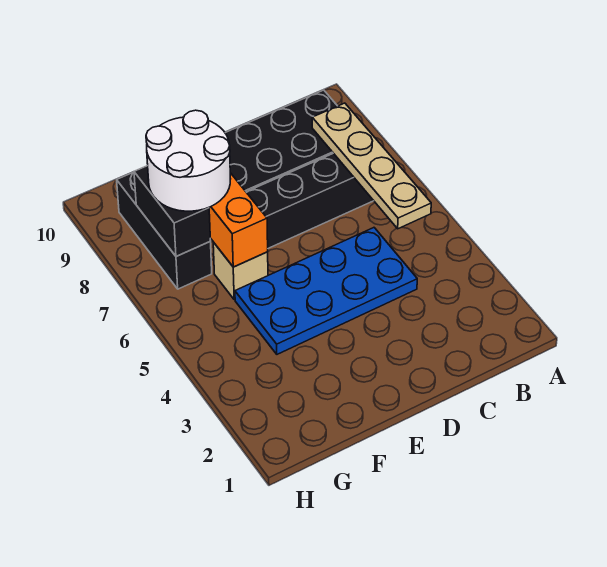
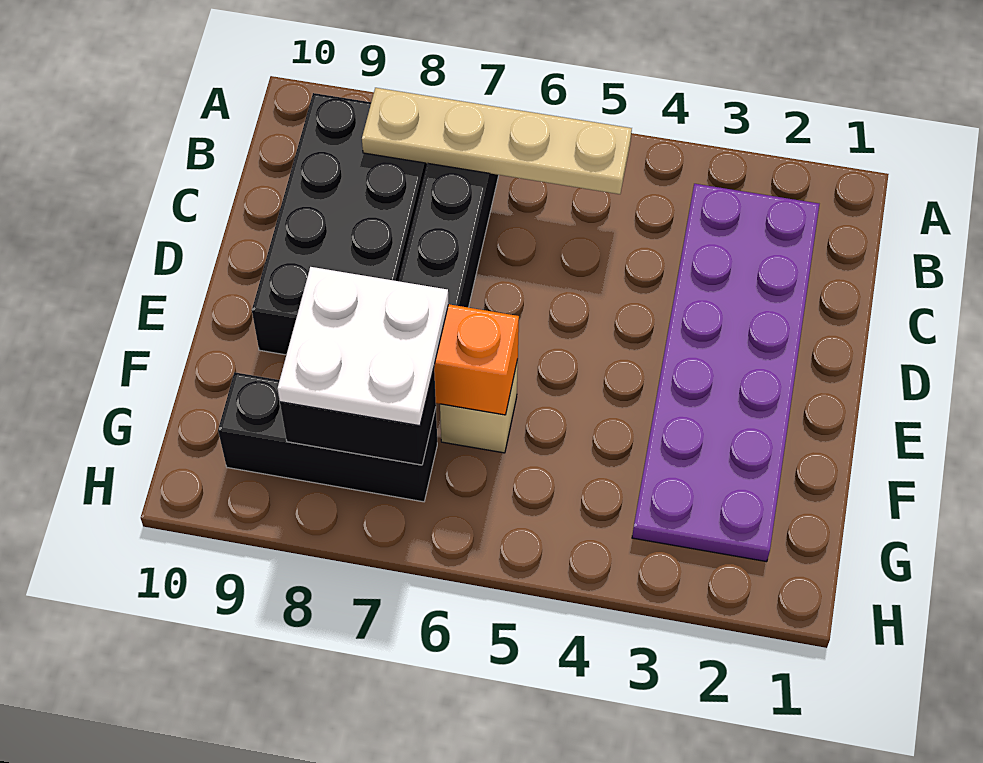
none -> purple plate B2:G3 level 1
blue plate C4:F5 level 1 -> none
white round brick F7:G8 level 3 -> white plate F7:G8 level 3

